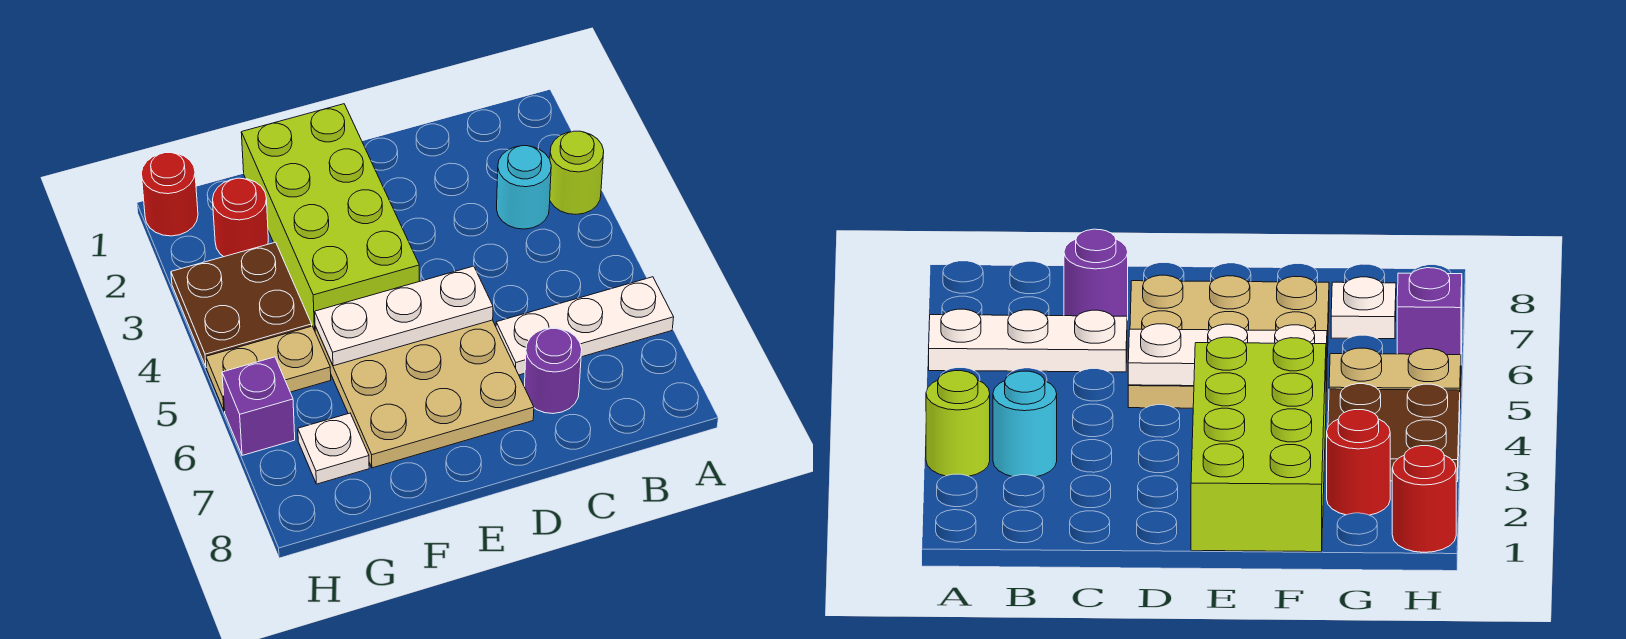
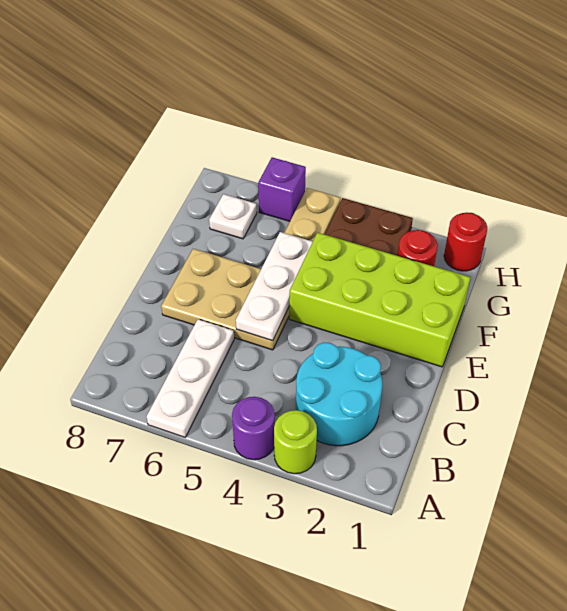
cyan round brick B3 level 1 -> cyan round brick B2:C3 level 1
purple round brick C7 level 1 -> purple round brick A4 level 1
tan plate D5:F7 level 1 -> tan plate D5:E7 level 1

